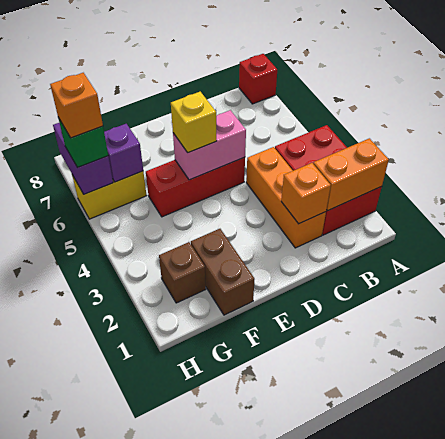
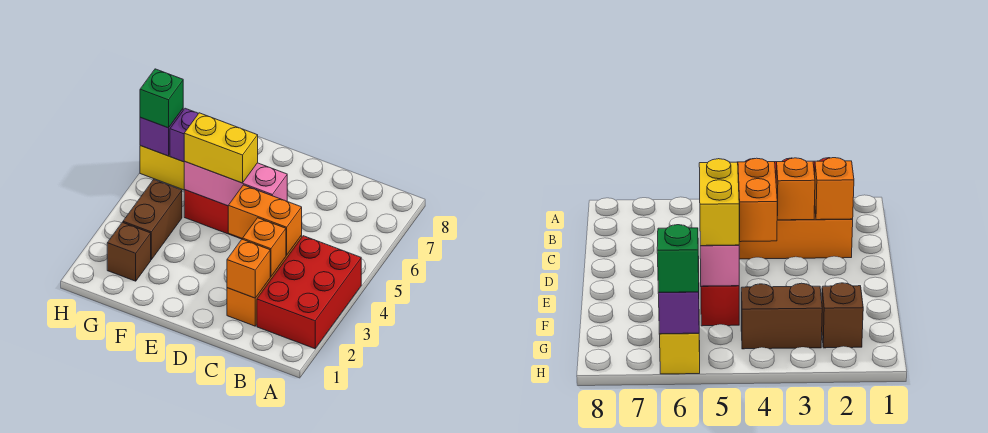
orange brick A2:B2 level 2 -> orange brick C4:D4 level 2
red brick A8 level 1 -> none
pink brick D5:E5 level 2 -> pink brick D5:F5 level 2
yellow brick E5 level 3 -> yellow brick E5:F5 level 3
brown brick F1:F2 level 1 -> brown brick G3:G4 level 1
purple brick H6:H7 level 2 -> purple brick H6 level 2
orange brick H6 level 4 -> orange brick C3 level 2

